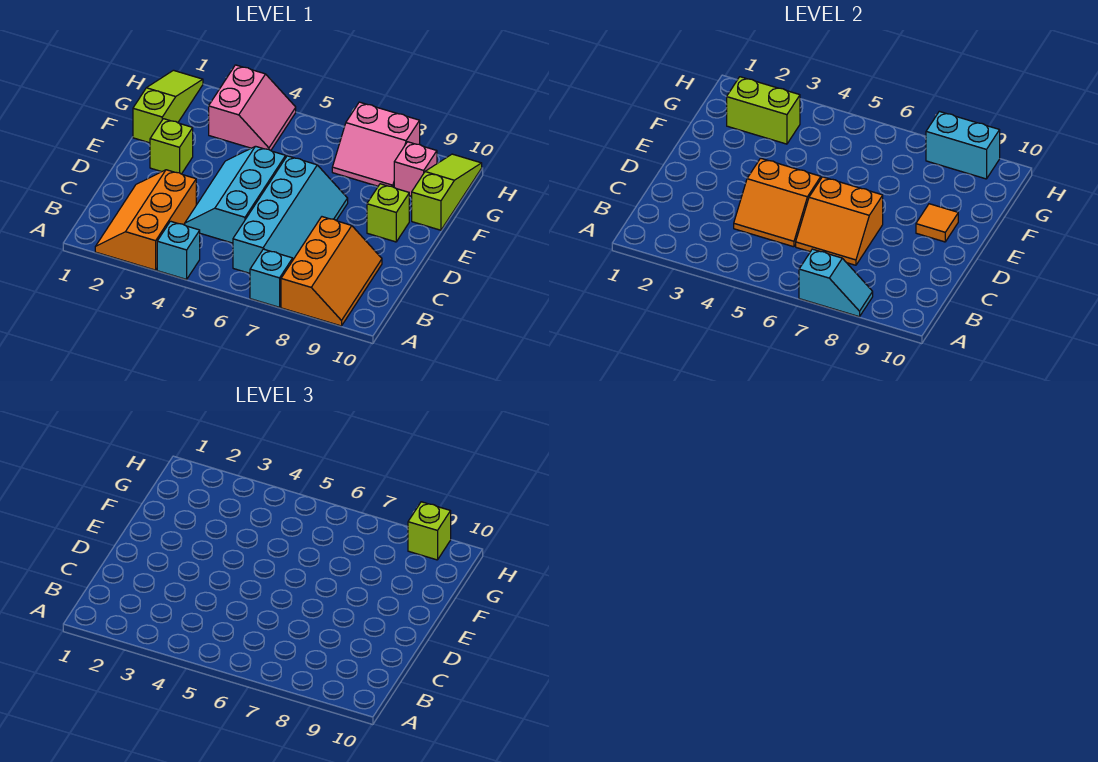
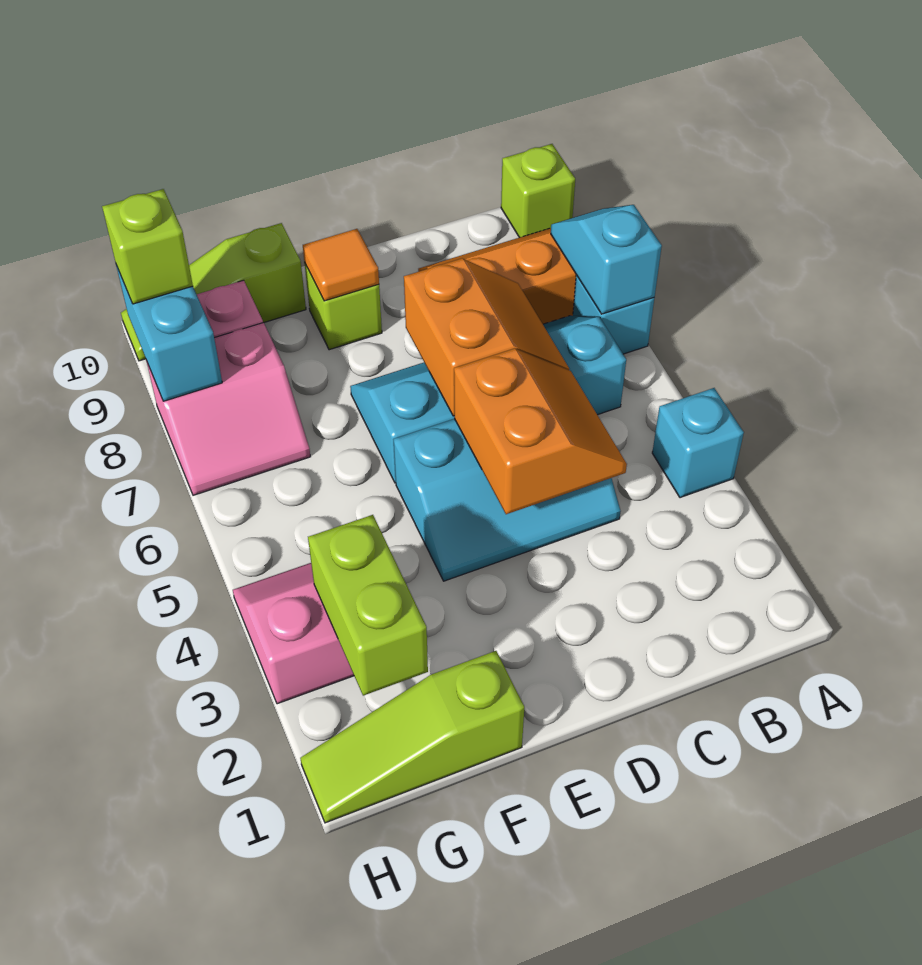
orange slope A2:C3 level 1 top 3 -> none
lime brick E2 level 1 -> lime brick A10 level 1
pink slope G7:H8 level 1 top H -> pink slope G7:H8 level 1 top 8

